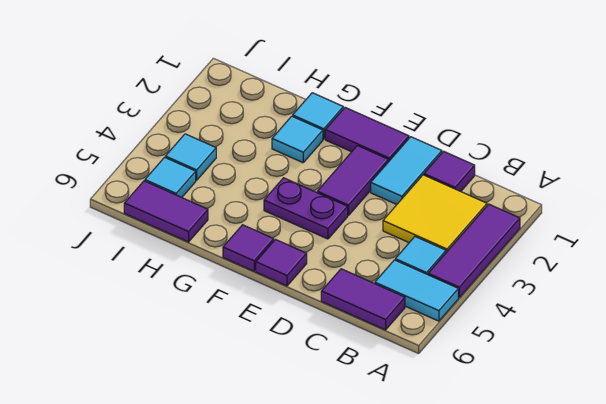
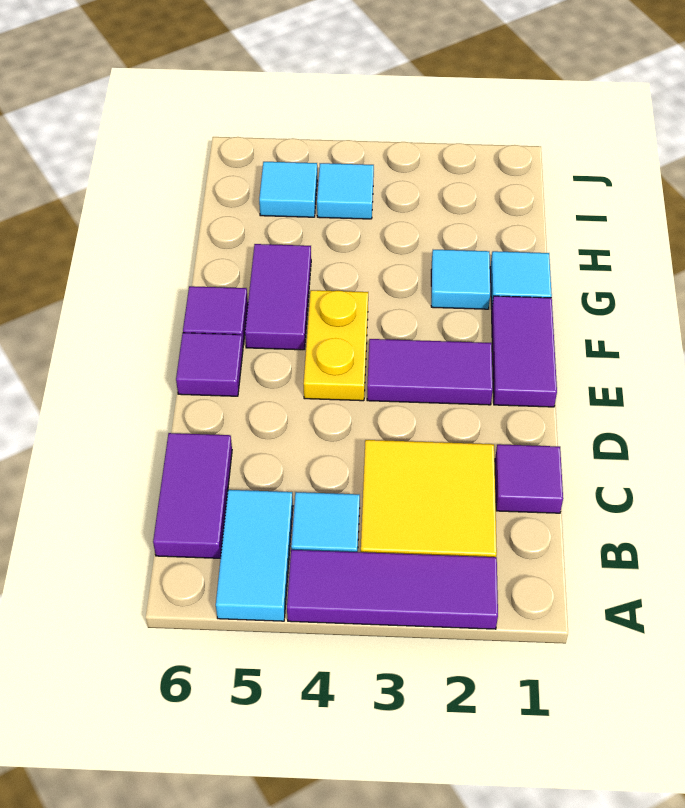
cyan tile D1:D2 level 1 -> none
purple plate E4:F4 level 1 -> yellow plate E4:F4 level 1
purple tile H6:I6 level 1 -> purple tile F5:G5 level 1

